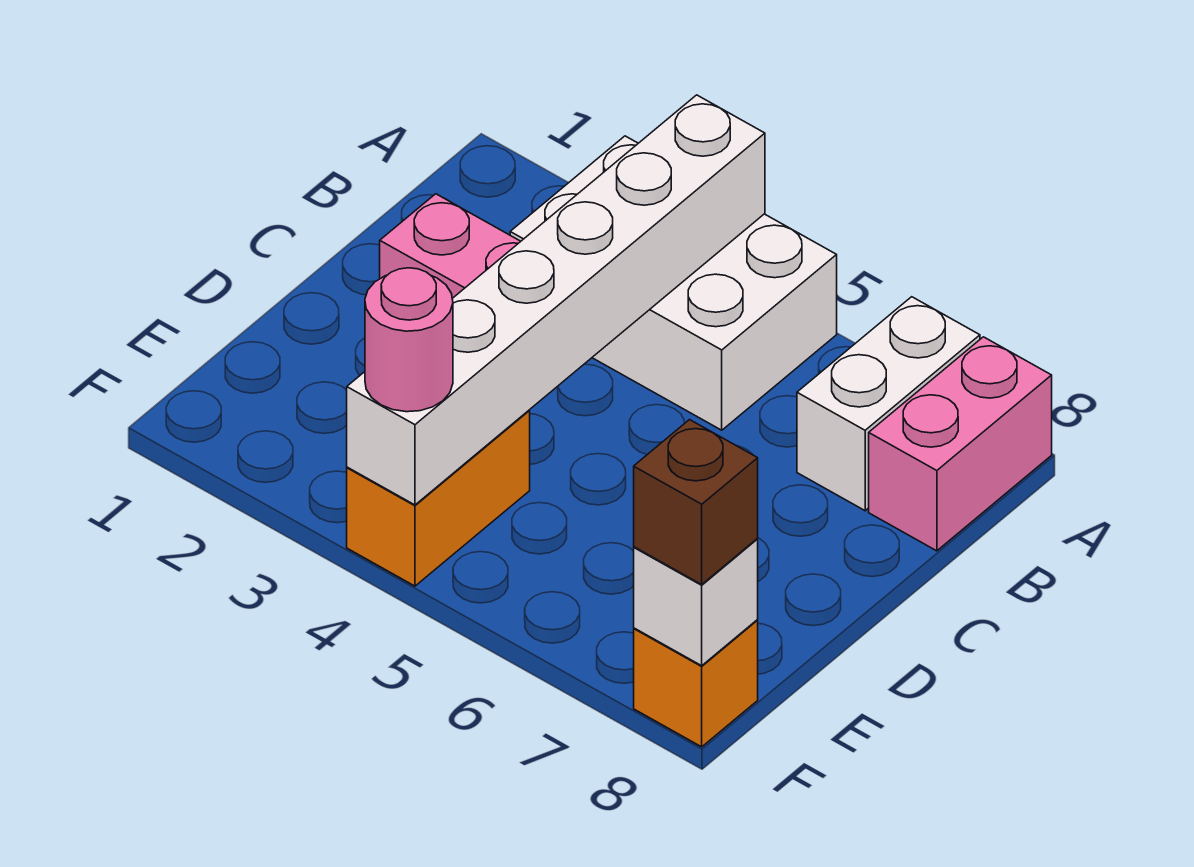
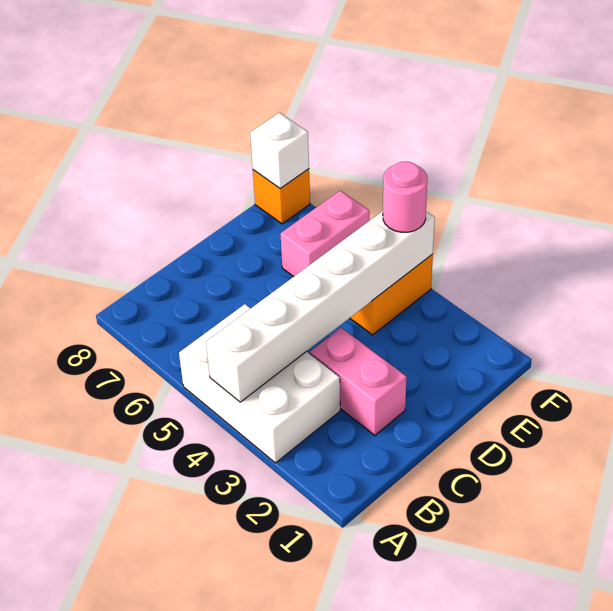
white brick A7:B7 level 1 -> none
pink brick A8:B8 level 1 -> pink brick E6:F6 level 1
brown brick F8 level 3 -> none

